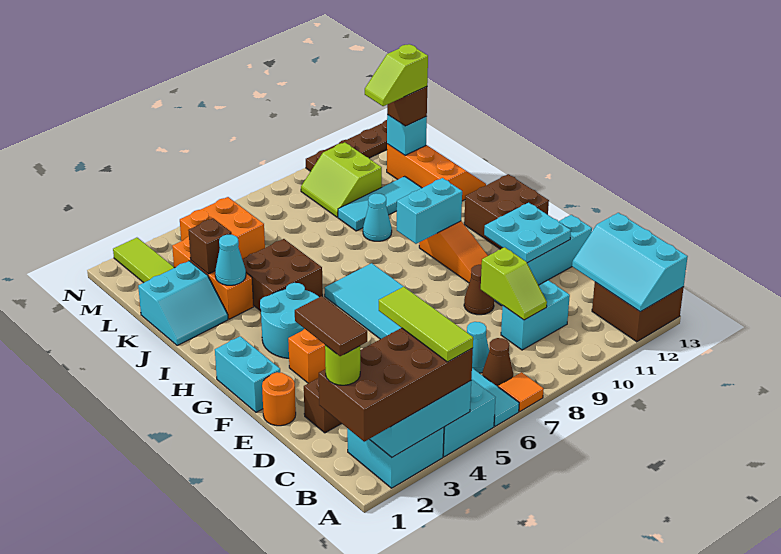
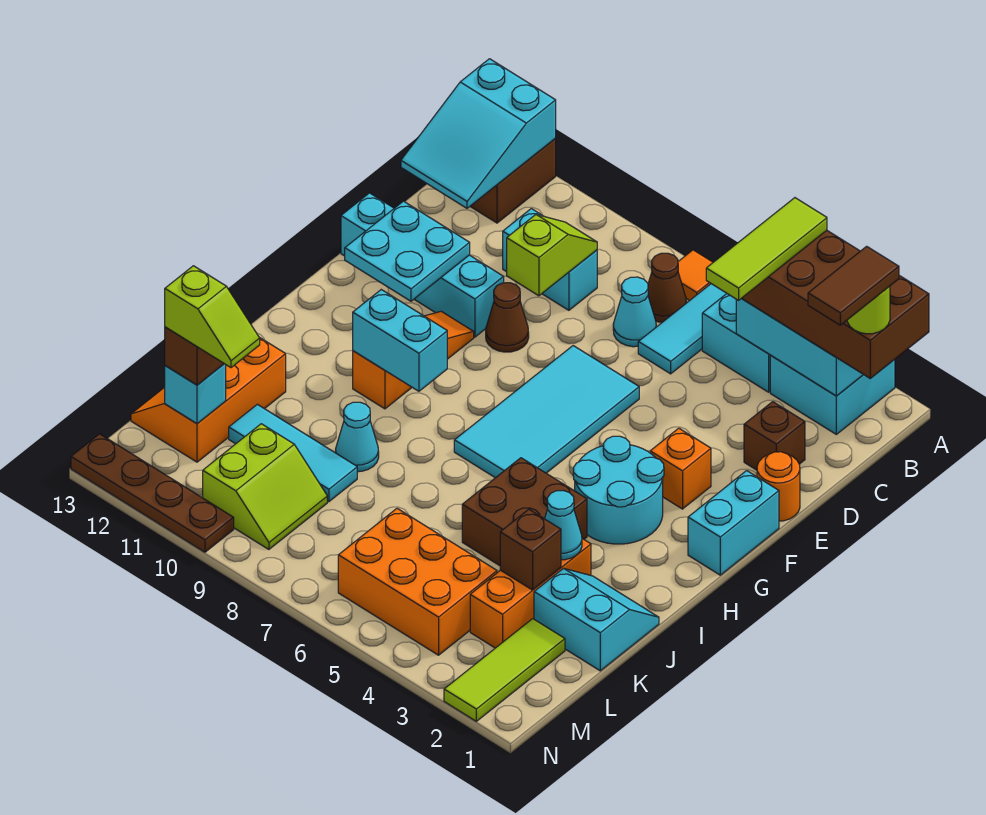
cyan slope A12:C13 level 2 top 13 -> cyan slope A12:C13 level 2 top A
brown brick G12:H13 level 1 -> none
orange brick L4:M5 level 1 -> orange brick L4:M6 level 1

